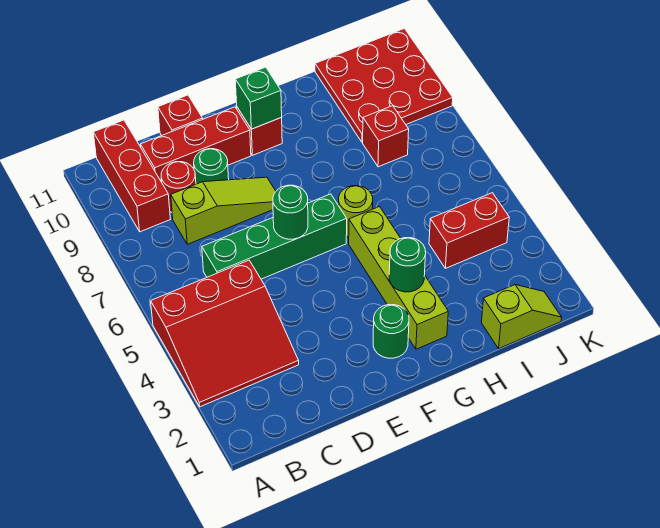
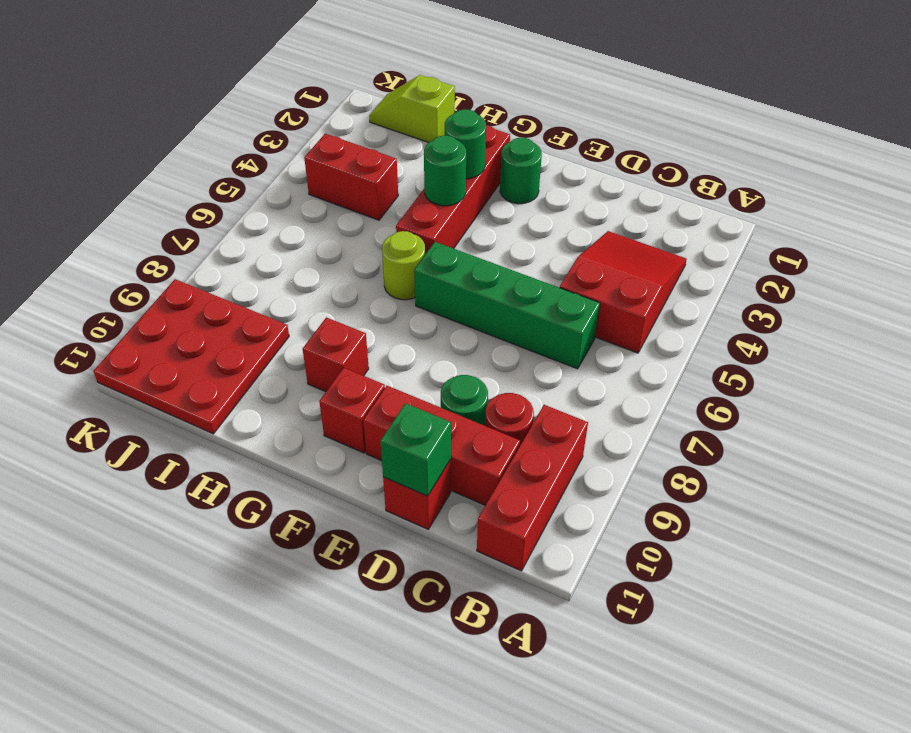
red slope A3:C5 level 1 top 5 -> red slope B3:C5 level 1 top 5
lime slope C8:E8 level 1 top C -> none
green round brick E6 level 2 -> green round brick G4 level 2
green brick F10 level 2 -> green brick D11 level 2
lime brick G2:G5 level 1 -> red brick G2:G5 level 1
red brick I8 level 1 -> red brick G9 level 1

